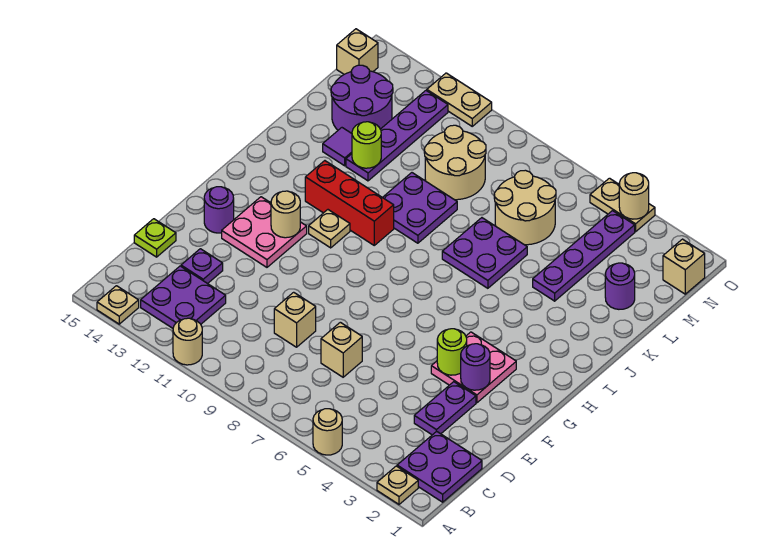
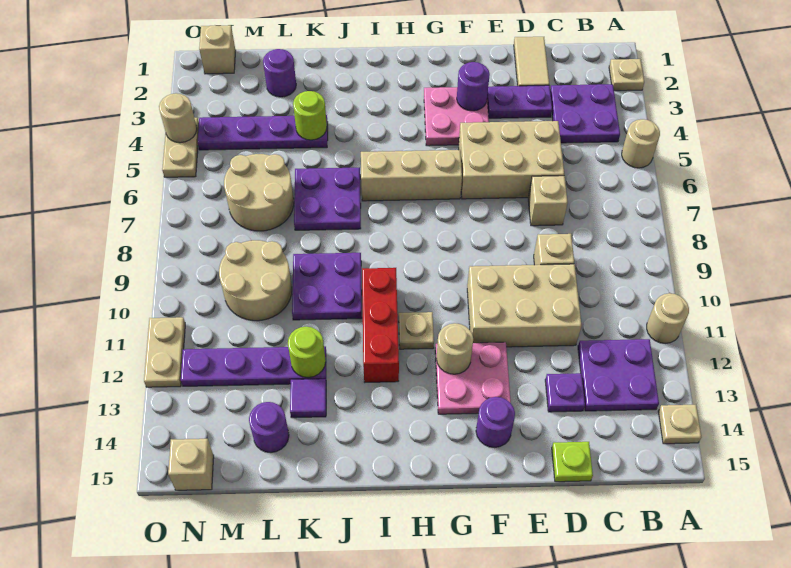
purple plate B1:C2 level 1 -> purple plate B3:C4 level 1
none -> tan tile D1:D2 level 1
none -> tan brick D5:F6 level 1
none -> tan brick D10:F11 level 1
lime round brick F4 level 2 -> lime round brick K4 level 2
none -> tan brick G6:I6 level 1
purple round brick L13:M14 level 1 -> purple round brick L14 level 1

